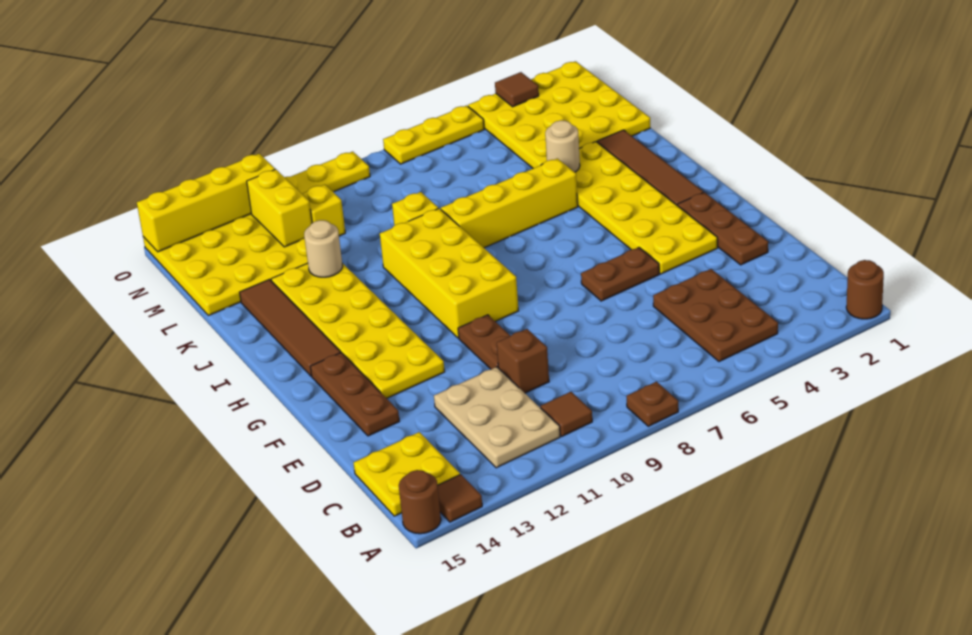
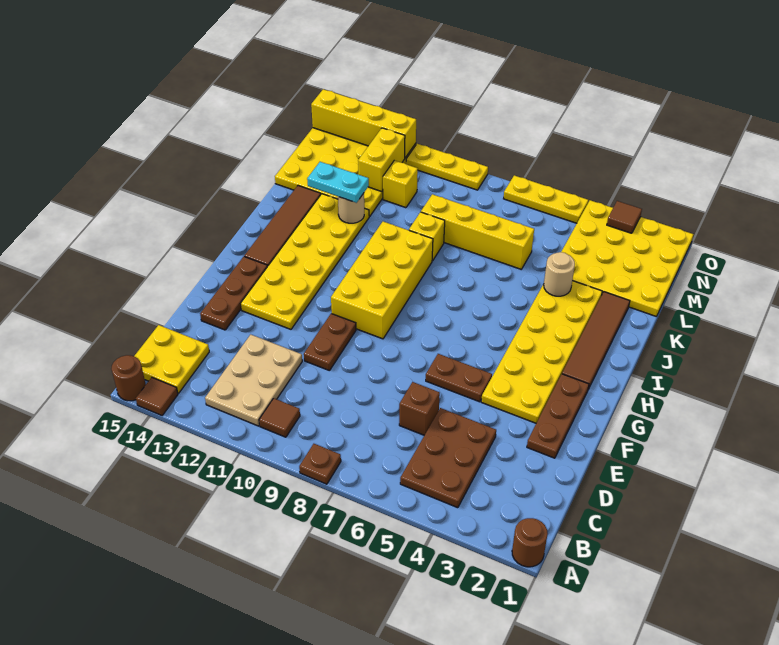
brown brick D10 level 1 -> brown brick D6 level 1
yellow brick J5:J8 level 1 -> yellow brick L6:L9 level 1
none -> cyan plate K12:K13 level 3

